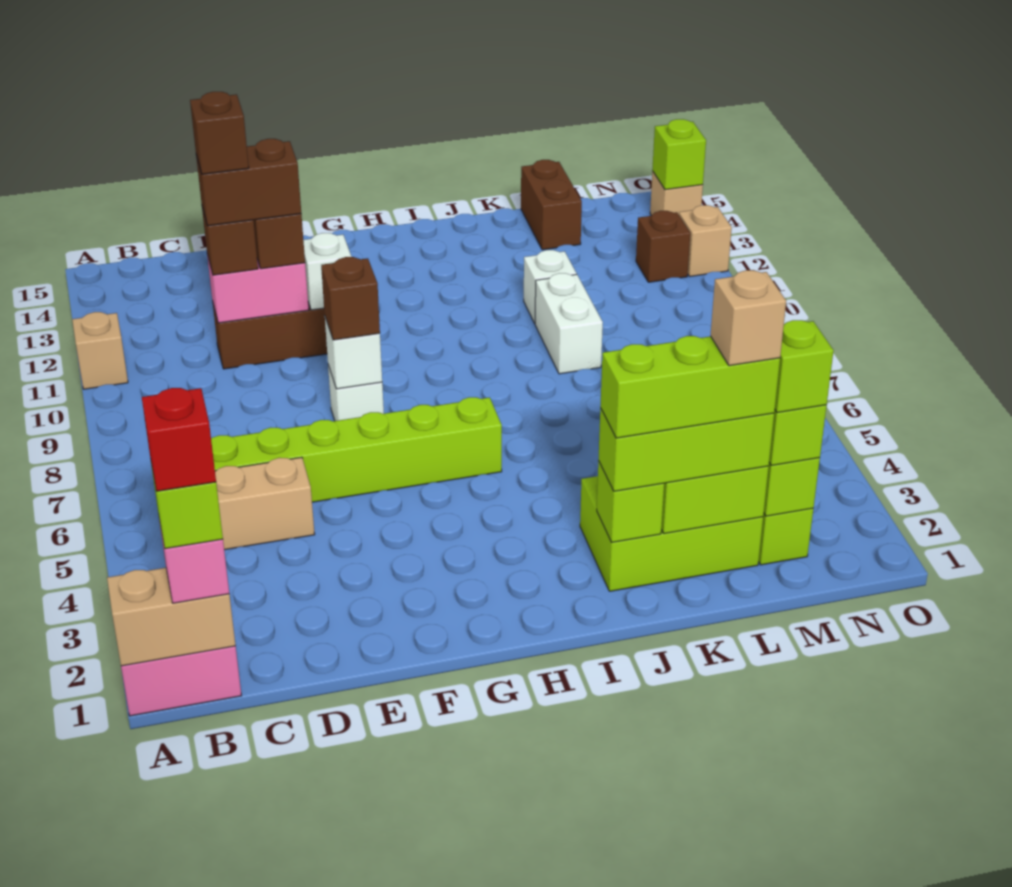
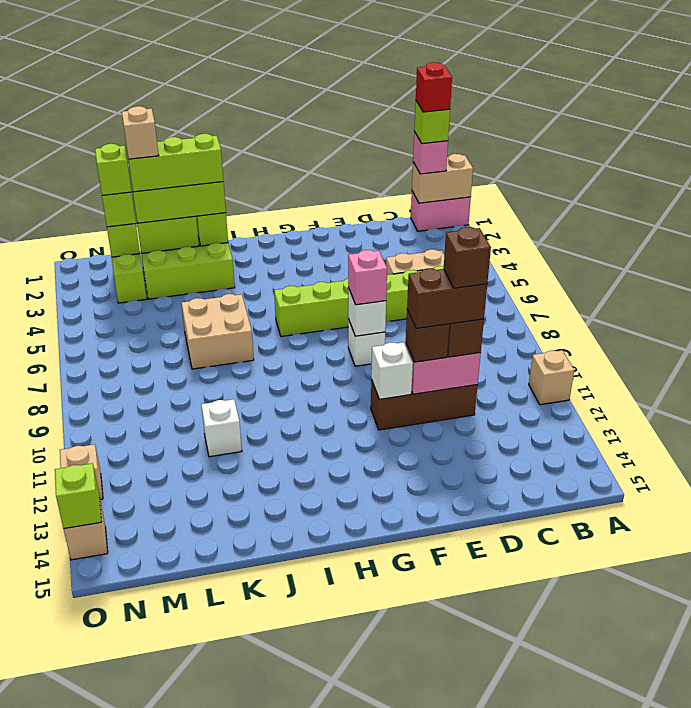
brown brick F8 level 3 -> pink brick F8 level 3
none -> tan brick J6:K7 level 1
white brick K9:K10 level 1 -> none
brown brick L14:L15 level 1 -> none
brown brick N12 level 1 -> none

